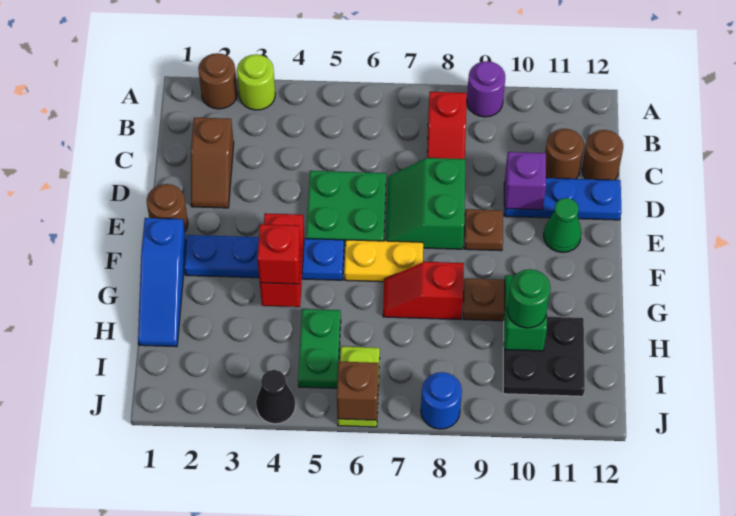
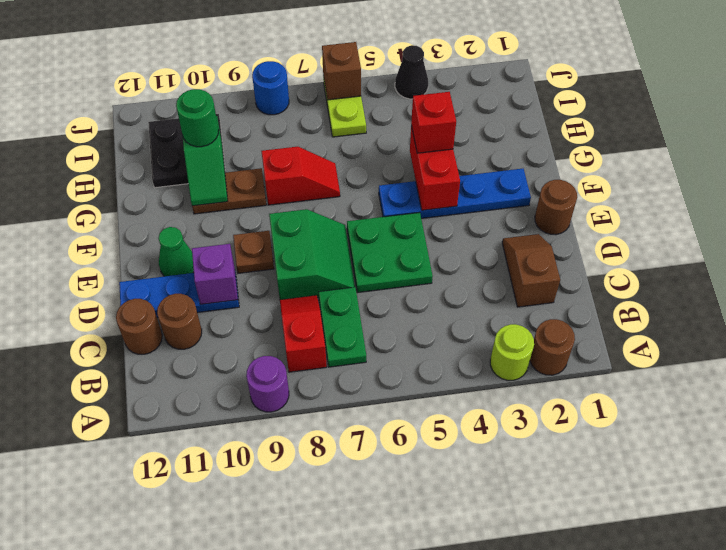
blue slope F1:H1 level 1 top F -> none
yellow plate F6:F7 level 1 -> none
green plate H5:I5 level 1 -> green plate B7:C7 level 1

